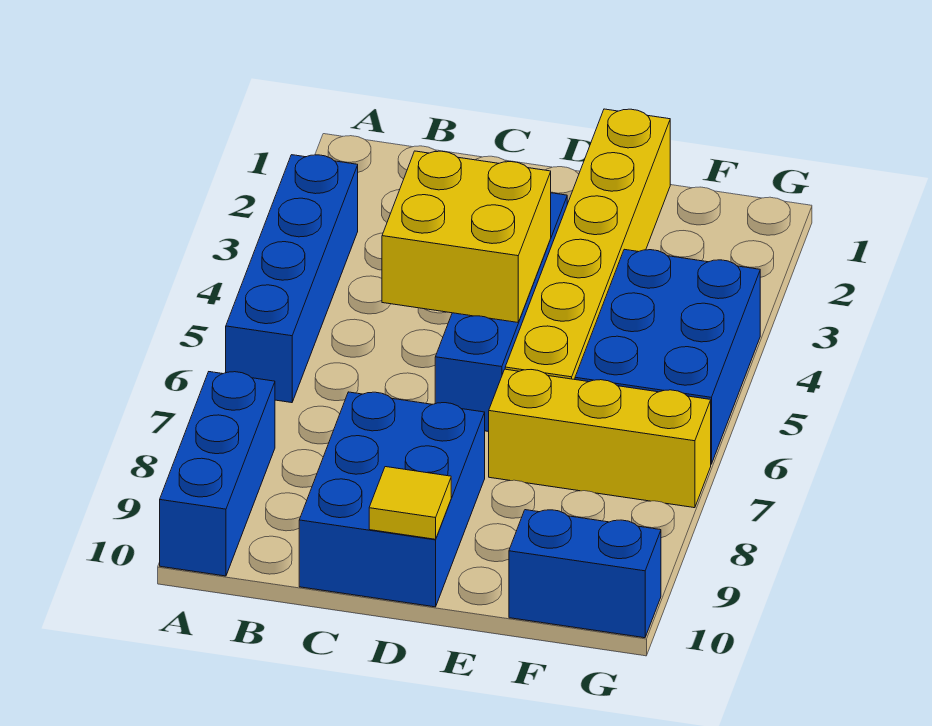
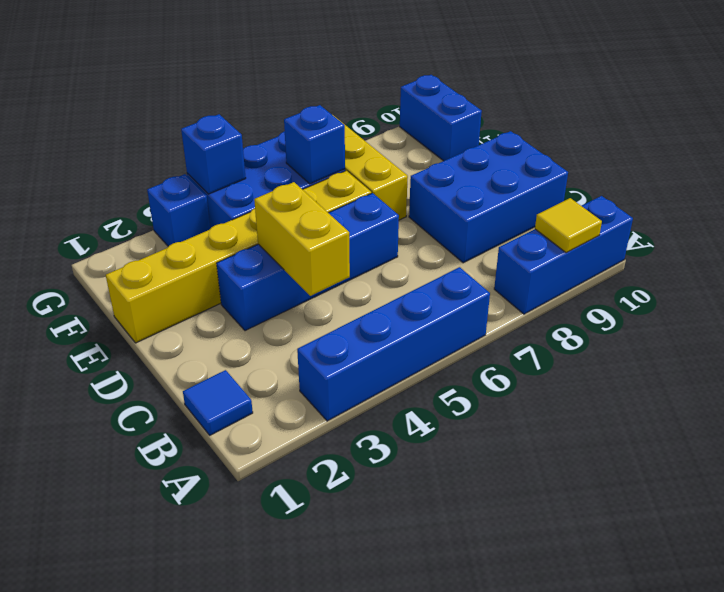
none -> blue tile B1 level 1
yellow brick C4:D5 level 2 -> yellow brick C4:D4 level 2
yellow tile D10 level 2 -> yellow tile A9 level 2
none -> blue brick F6 level 2
none -> blue brick G3 level 1
none -> blue brick G4 level 2

